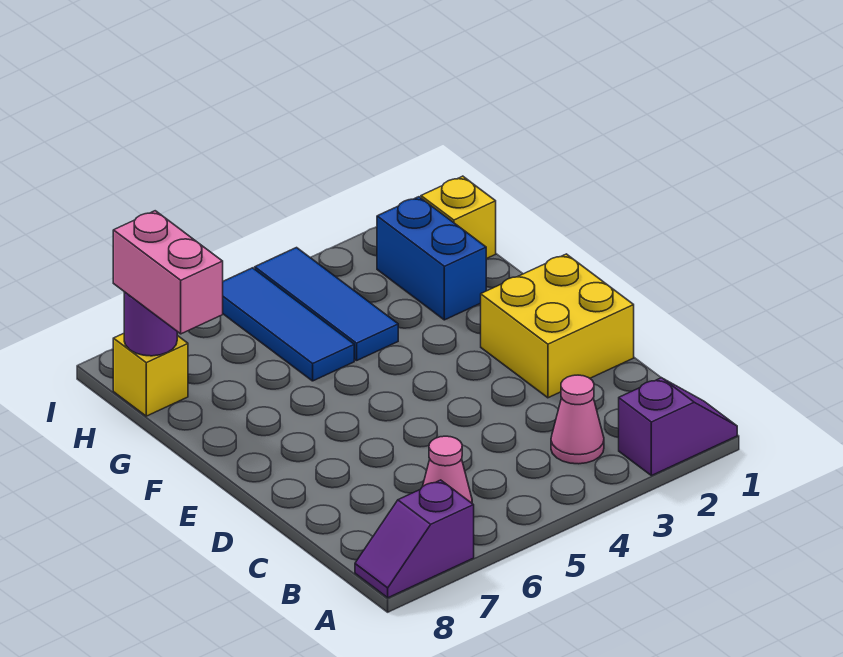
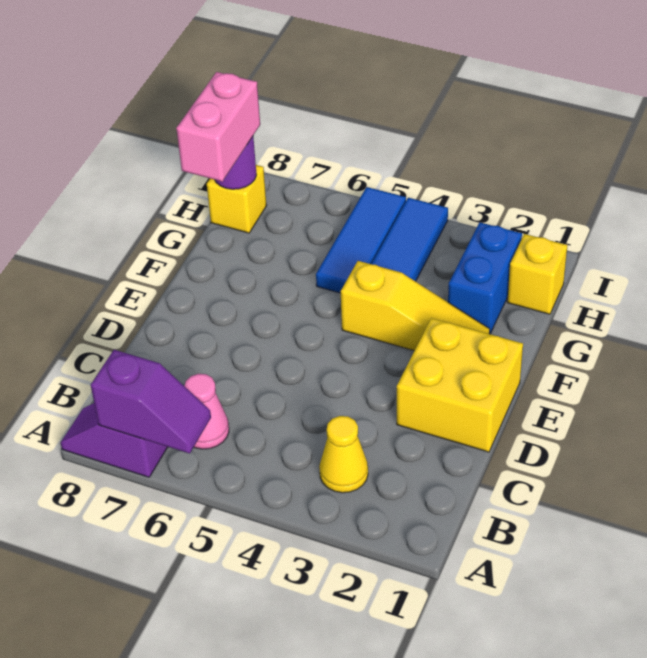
purple slope A1:A2 level 1 top 2 -> purple slope A6:A7 level 2 top 7
pink cone B3 level 1 -> yellow cone B3 level 1
none -> yellow slope F2:F4 level 1 top 4

